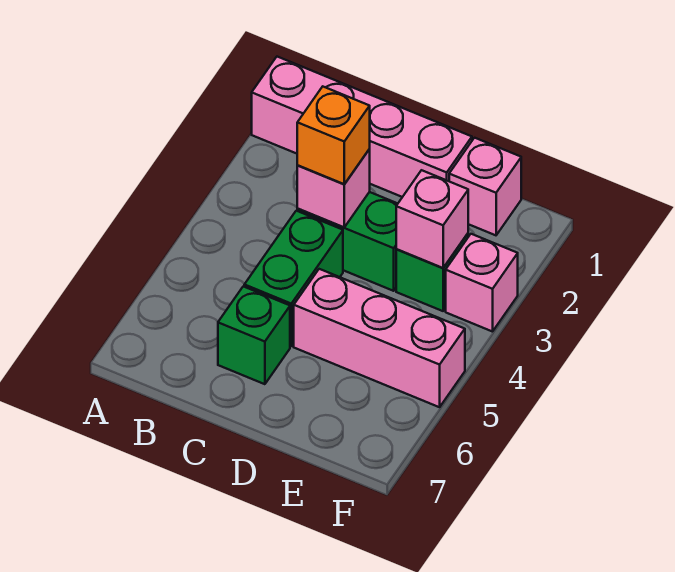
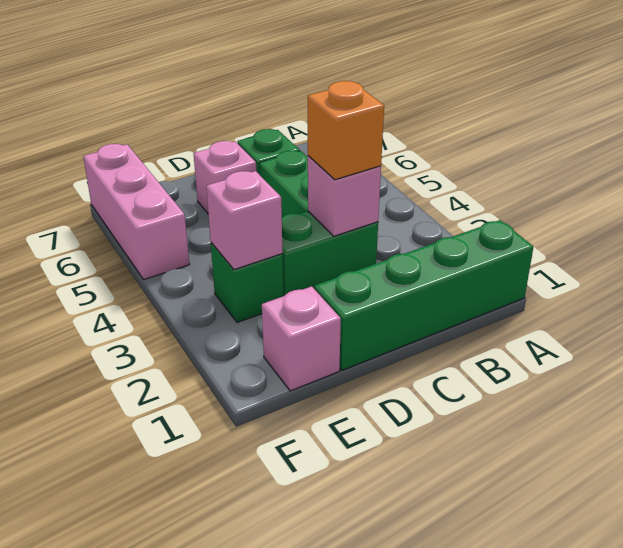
pink brick A1:D1 level 1 -> green brick A1:D1 level 1
pink brick D5:F5 level 1 -> pink brick F5:F7 level 1
pink brick F3 level 1 -> pink brick D6 level 1

